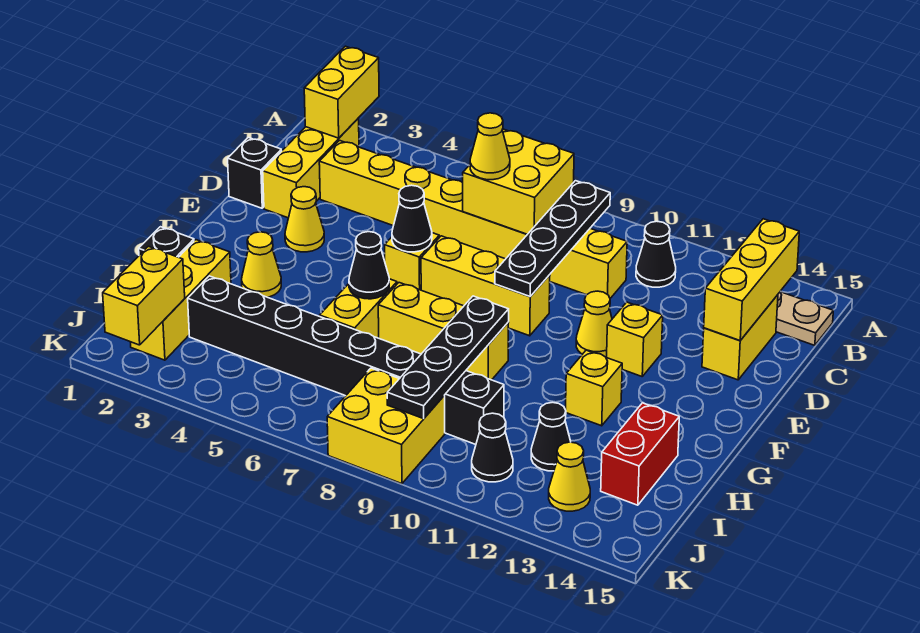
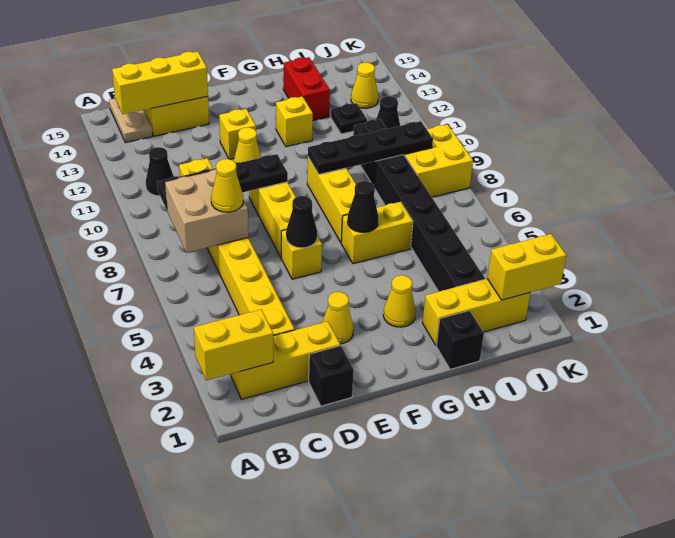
yellow brick B7:C8 level 2 -> tan brick B7:C8 level 2
red brick H14:I14 level 1 -> red brick H13:H14 level 1
black cone I12 level 1 -> black plate I12 level 1

